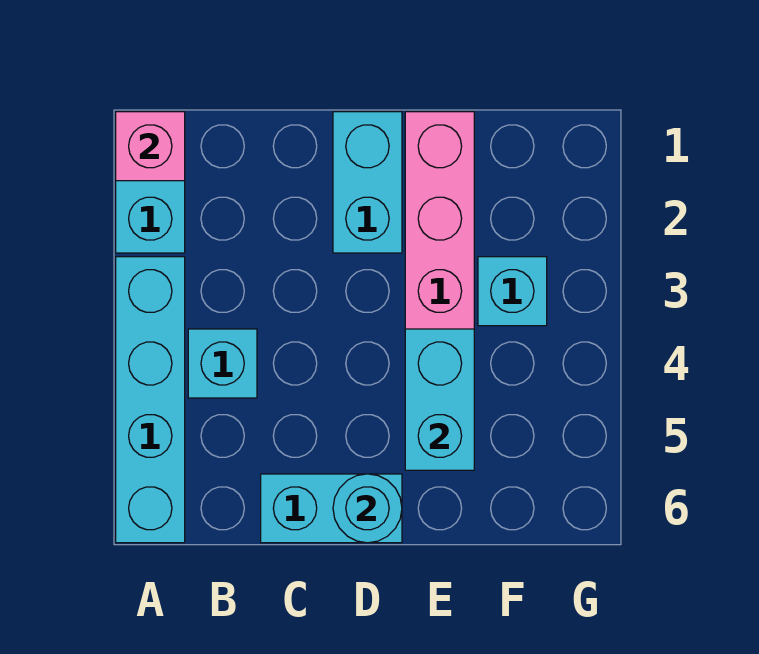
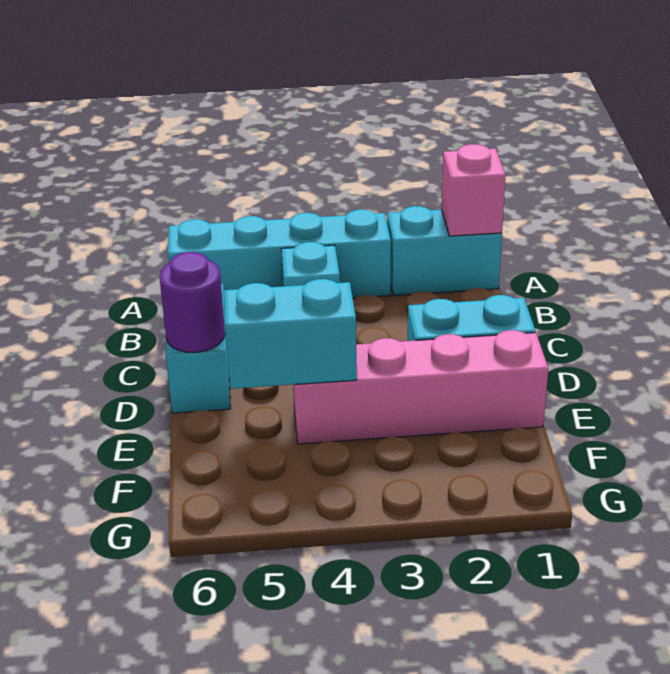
cyan round brick D6 level 2 -> purple round brick D6 level 2
cyan brick F3 level 1 -> none

